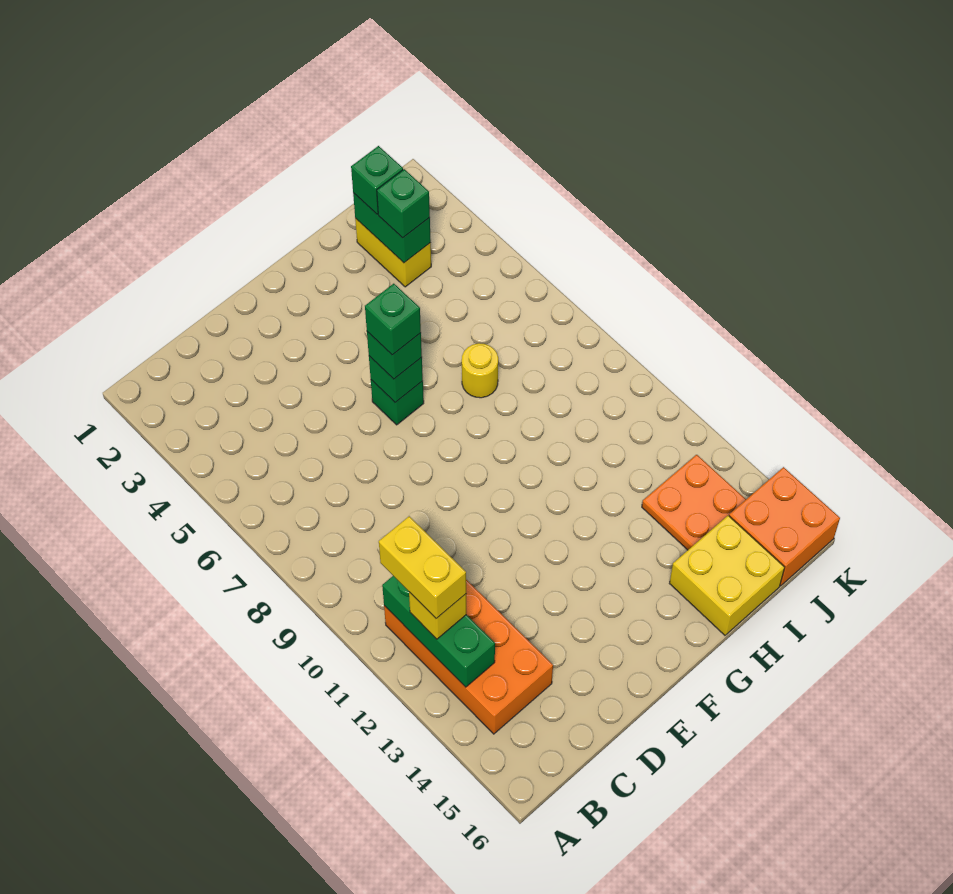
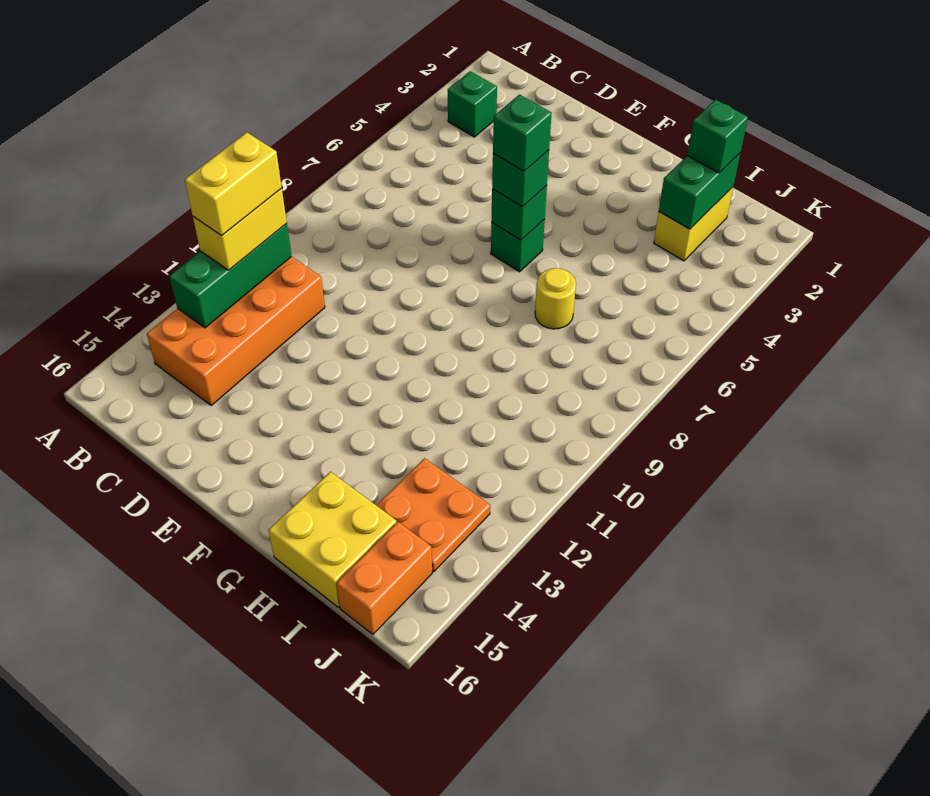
yellow brick B12 level 3 -> yellow brick B11:B12 level 3
green brick I3 level 3 -> green brick B3 level 1
orange brick J15:K16 level 1 -> orange brick J15:J16 level 1

